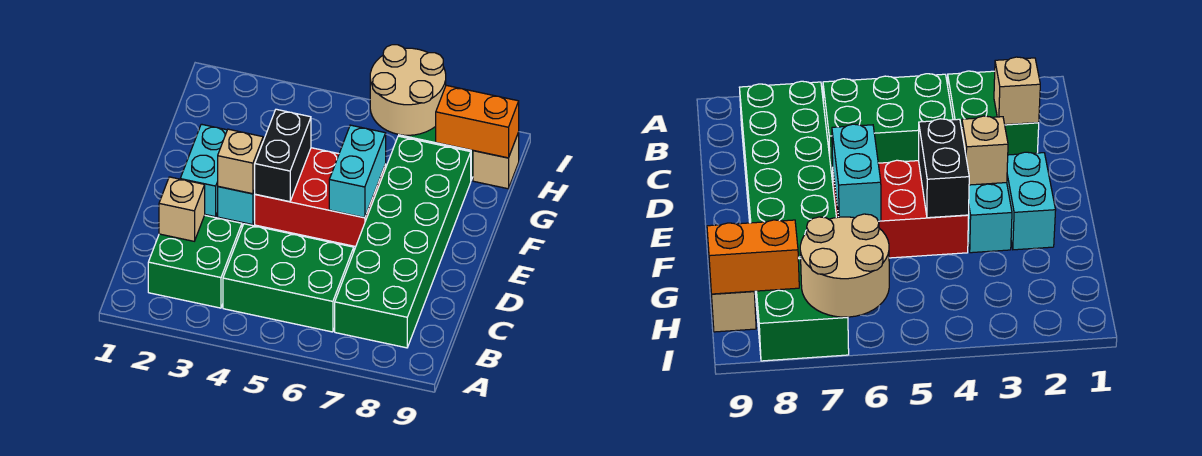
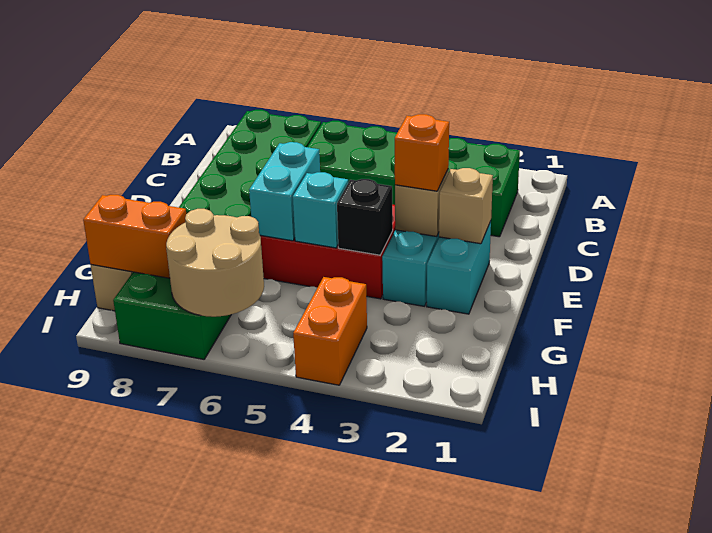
tan brick C2 level 2 -> tan brick E2 level 2
none -> orange brick E3 level 3
black brick E4:F4 level 2 -> black brick F4 level 2
none -> cyan brick F5 level 2
none -> orange brick H4:I4 level 1

